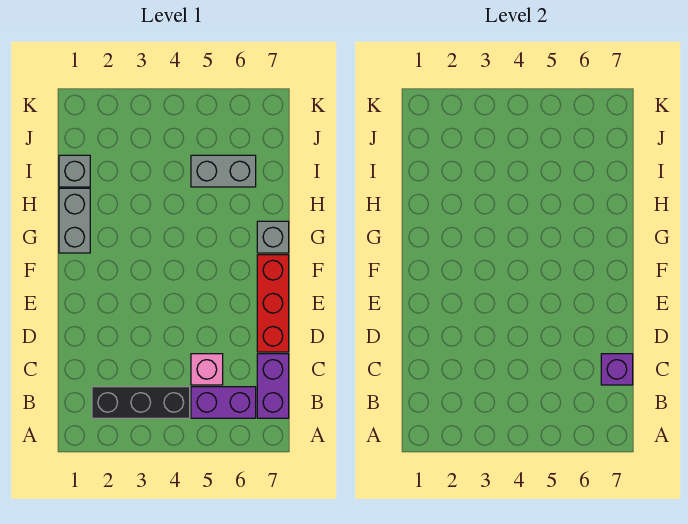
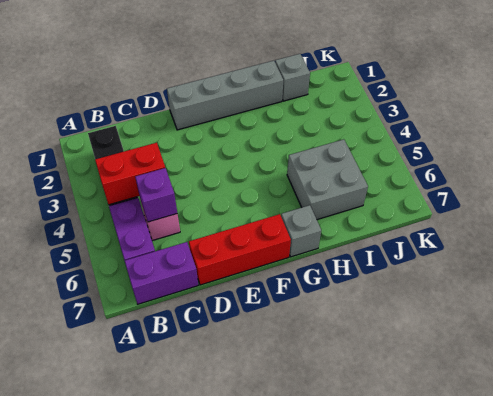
none -> red brick B4:C4 level 2
purple brick C7 level 2 -> purple brick C5 level 2
grey brick G1:H1 level 1 -> grey brick E1:H1 level 1
grey brick I5:I6 level 1 -> grey brick H5:I6 level 1

